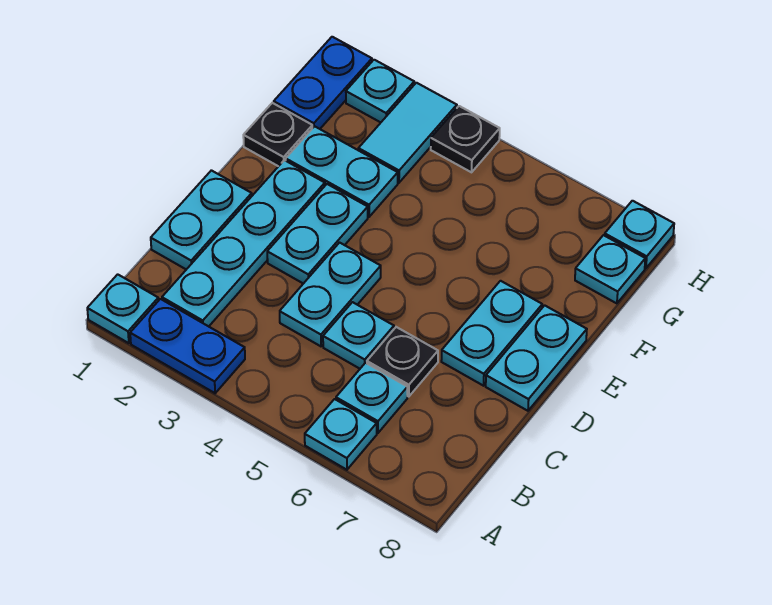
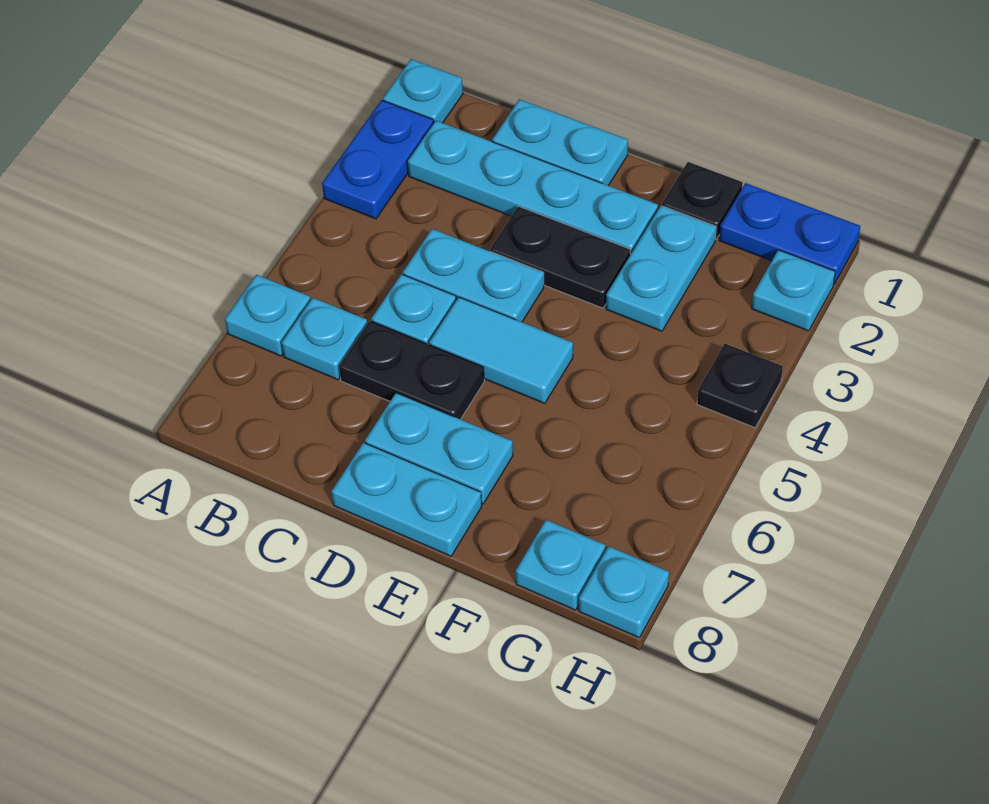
black plate C6 level 1 -> black plate C6:D6 level 1
cyan plate D3:E3 level 1 -> black plate D3:E3 level 1
cyan tile G3:H3 level 1 -> cyan tile D5:E5 level 1

